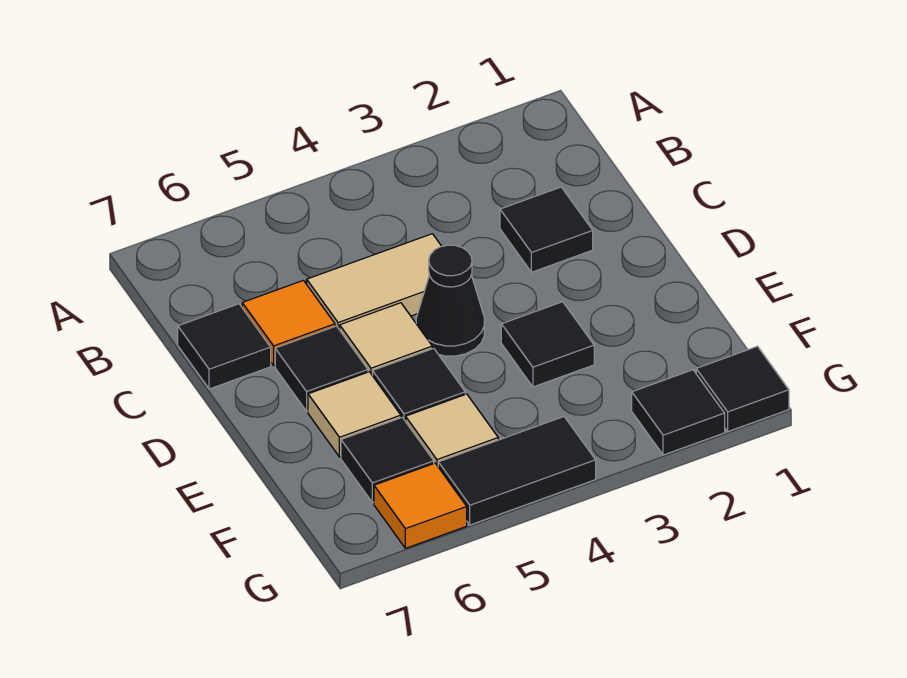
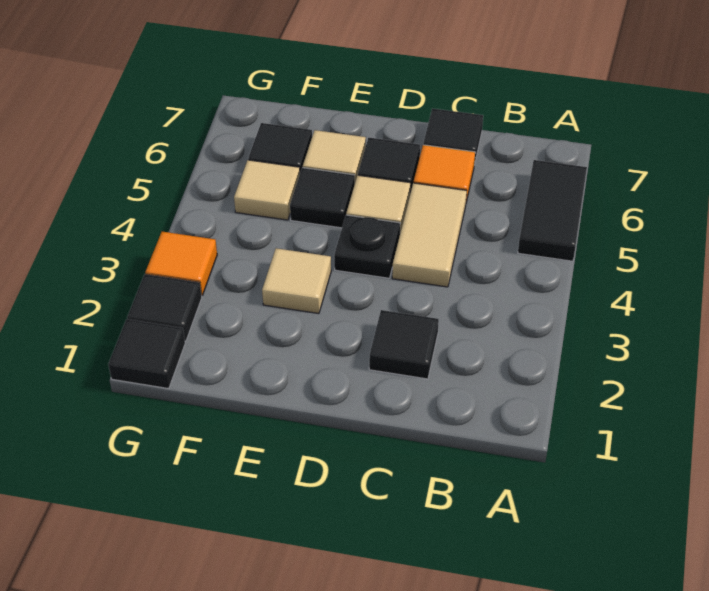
black cone D4 level 1 -> black plate D4 level 1
black tile E3 level 1 -> tan tile E3 level 1
black tile G4:G5 level 1 -> black tile A5:A6 level 1
orange tile G6 level 1 -> orange tile G3 level 1

